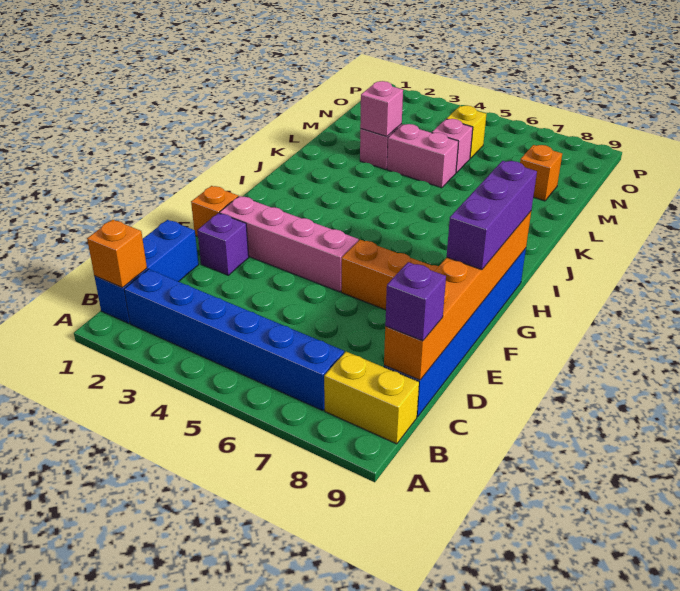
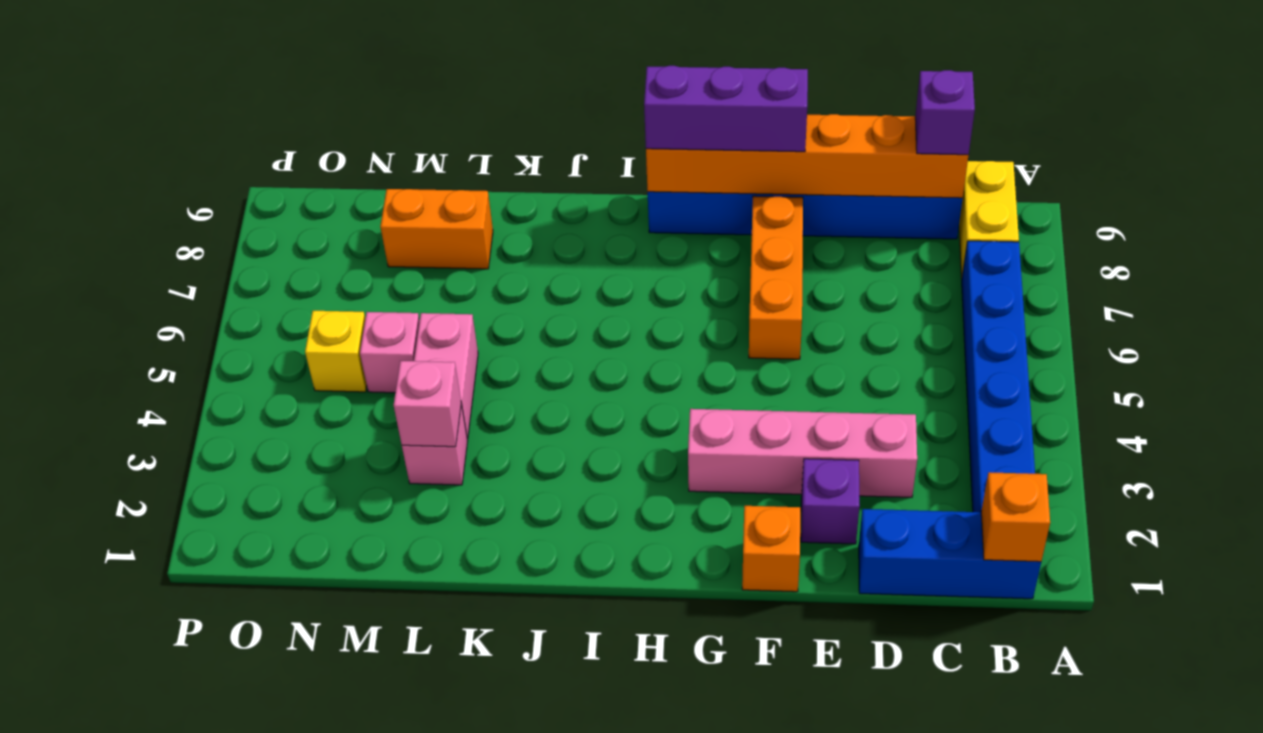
pink brick F2:F5 level 1 -> pink brick D3:G3 level 1
orange brick M8 level 1 -> orange brick L8:M8 level 1

